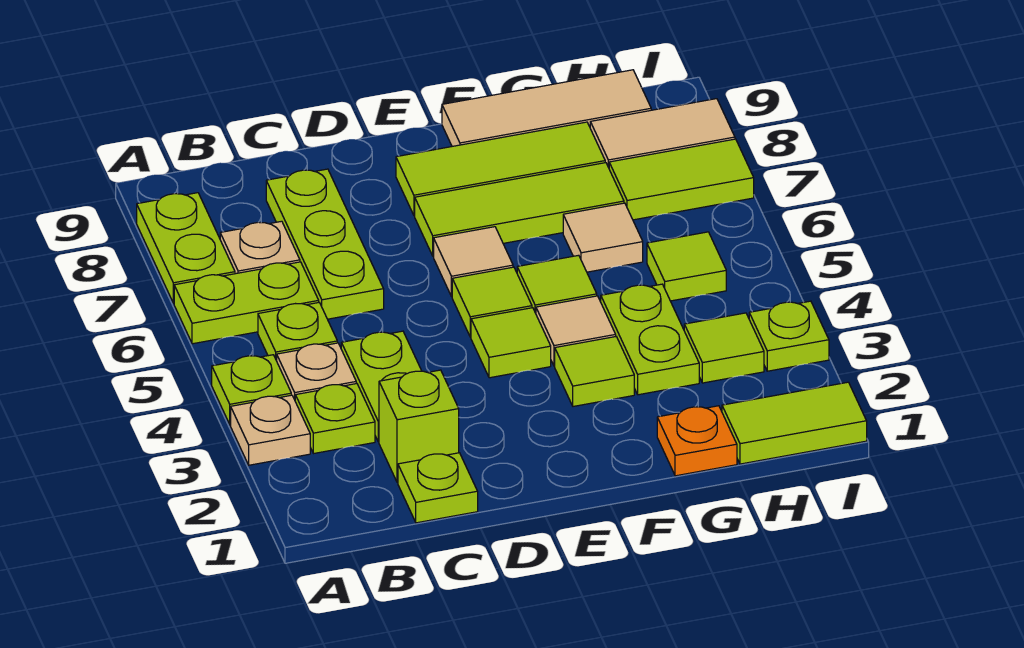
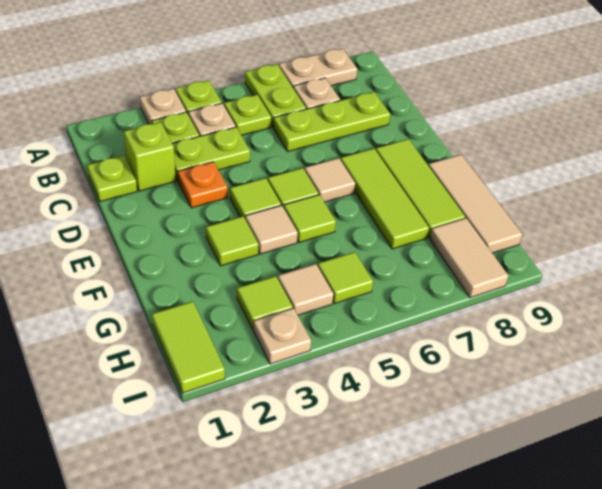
lime plate A7:A8 level 1 -> tan plate A7:A8 level 1
orange plate G1 level 1 -> orange plate D3 level 1
lime plate G3:G4 level 1 -> none
tan tile G6 level 1 -> tan tile H4 level 1
lime tile H7:I7 level 1 -> none
lime plate I3 level 1 -> tan plate I3 level 1

